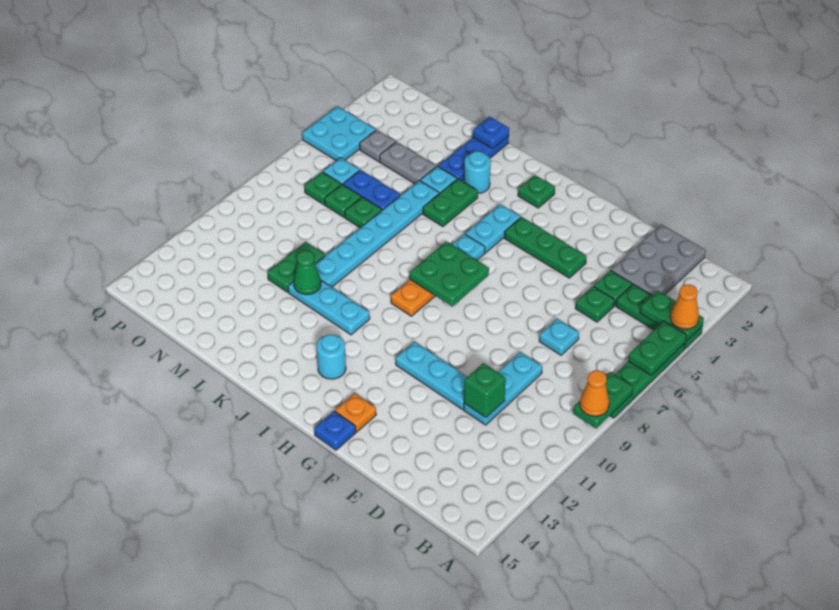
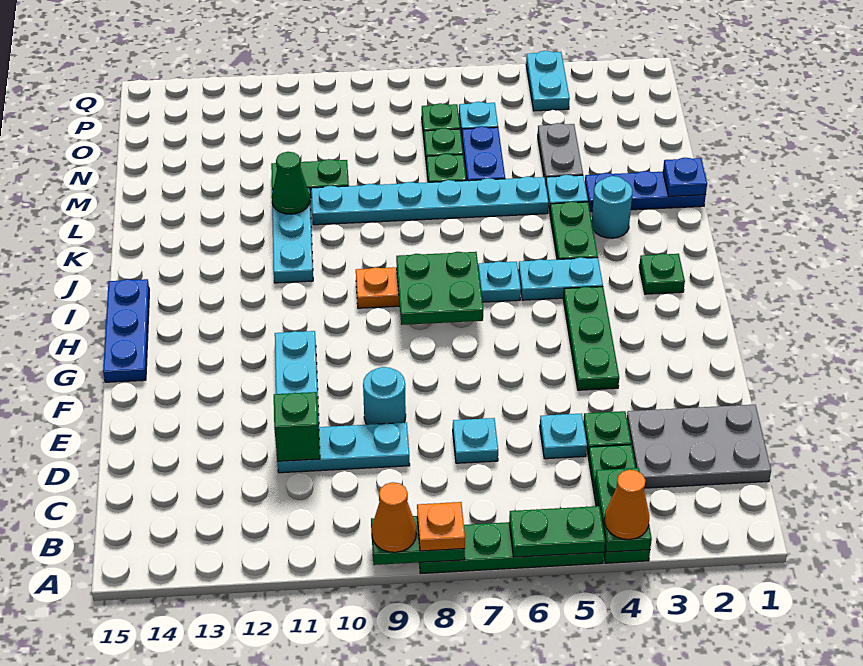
green plate D5 level 1 -> cyan plate D5 level 1
orange plate G14 level 1 -> orange plate A8 level 3
blue plate G15 level 1 -> blue plate G15:I15 level 1
cyan round brick I13 level 1 -> cyan round brick E9 level 1
green plate K4:K5 level 1 -> green plate J4:K4 level 1
grey plate O4 level 1 -> none
cyan plate P4:Q5 level 1 -> cyan plate P4:Q4 level 1

